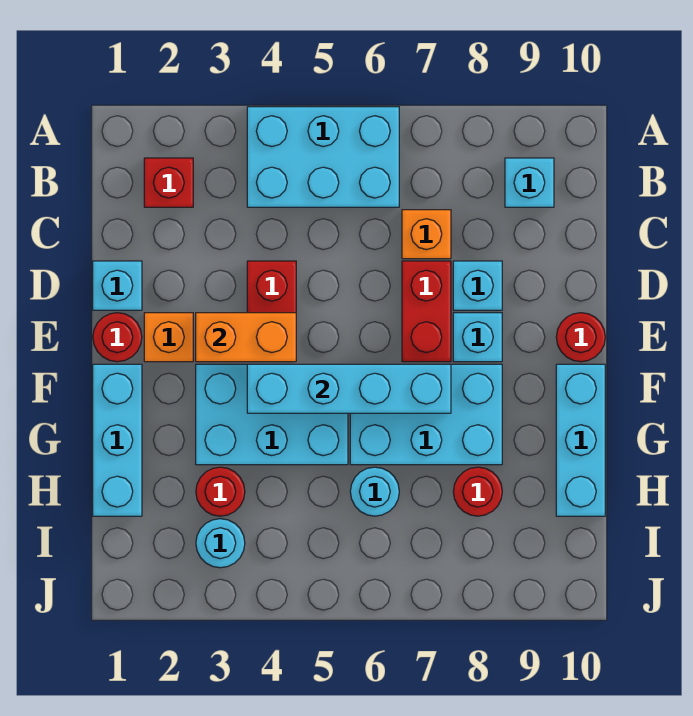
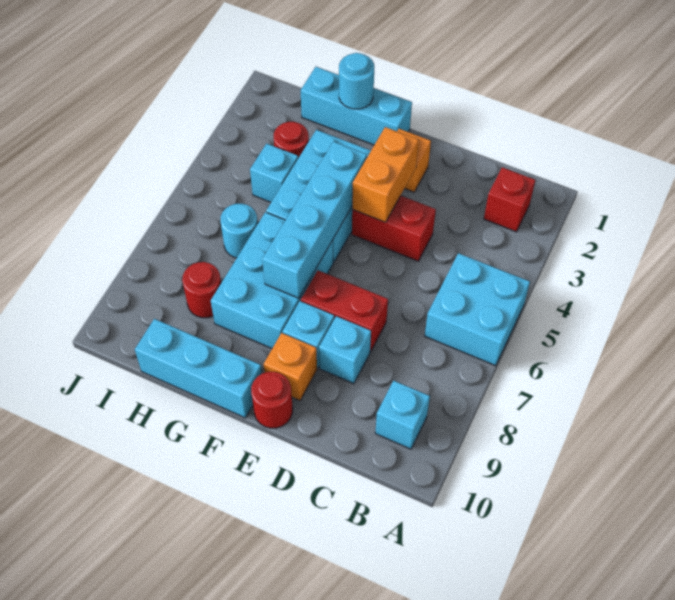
cyan brick A4:B6 level 1 -> cyan brick A5:B6 level 1
orange brick C7 level 1 -> orange brick E9 level 1
cyan brick D1 level 1 -> cyan brick H4 level 1
red round brick E1 level 1 -> none
cyan round brick I3 level 1 -> cyan round brick G1 level 2

